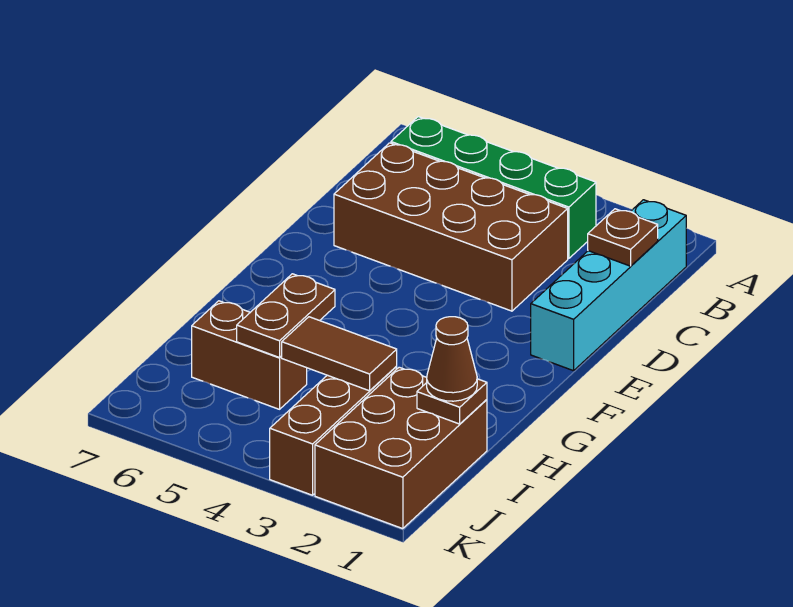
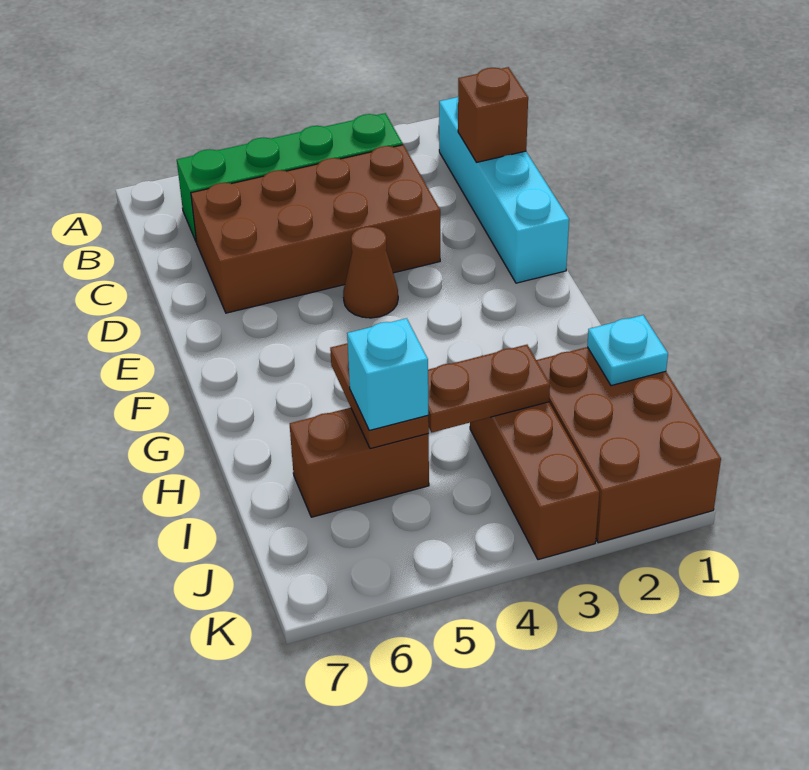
brown plate C1 level 2 -> brown brick C1 level 2
brown plate I1 level 2 -> cyan plate I1 level 2
brown cone I1 level 3 -> brown cone E4 level 1
brown tile I3:I4 level 2 -> brown plate I3:I4 level 2
none -> cyan brick I5 level 3

